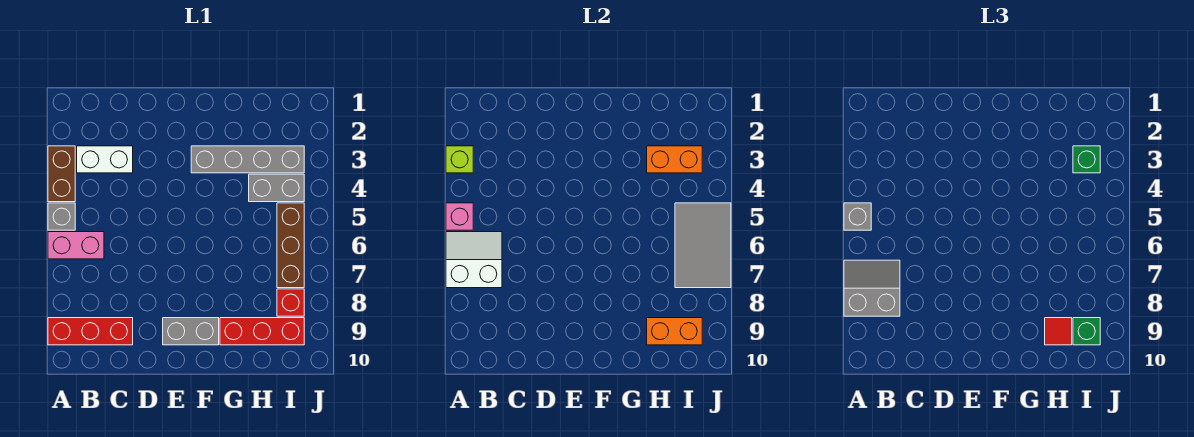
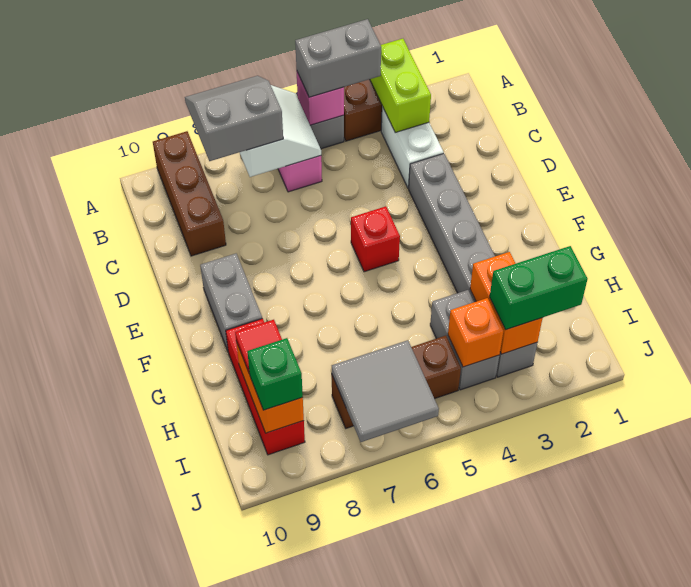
lime brick A3 level 2 -> lime brick A3:B3 level 2
grey brick A5 level 3 -> grey brick A4:A5 level 3
grey slope A7:B8 level 3 top 8 -> grey slope A7:B8 level 3 top B
red brick A9:C9 level 1 -> brown brick A9:C9 level 1
grey brick F3:I3 level 1 -> grey brick D3:I3 level 1
green brick I3 level 3 -> green brick I2:I3 level 3
none -> orange brick I4 level 2
grey tile I5:J7 level 2 -> grey tile I6:J7 level 2
red brick I8 level 1 -> red brick E5 level 1

